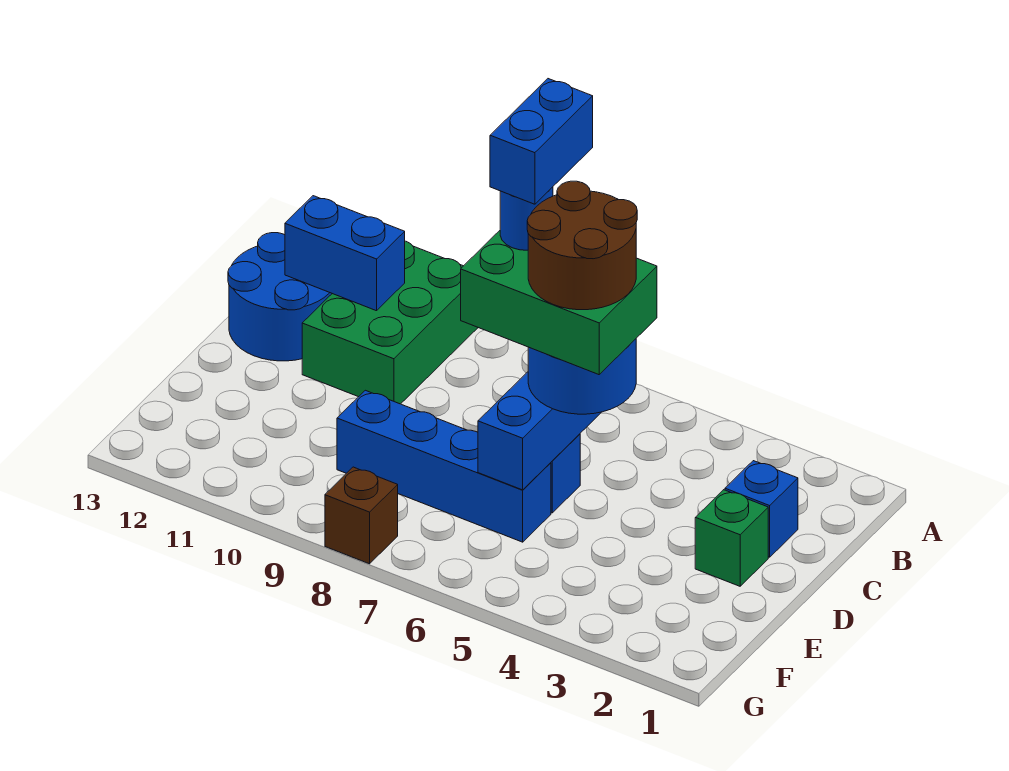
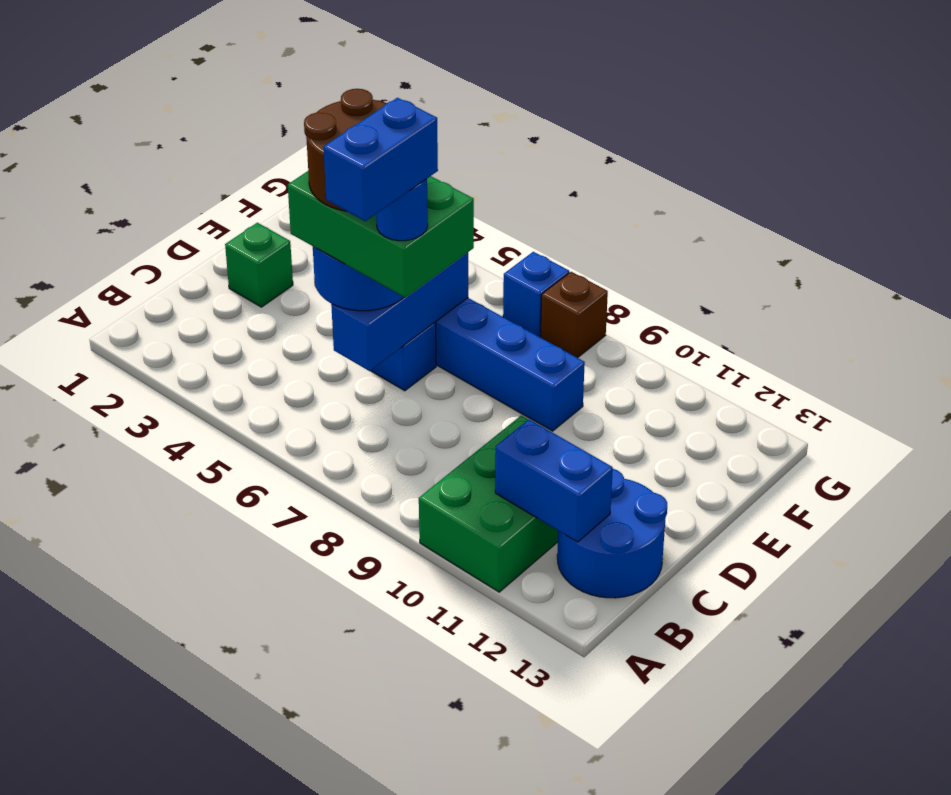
blue brick C2 level 1 -> blue brick G7 level 1

